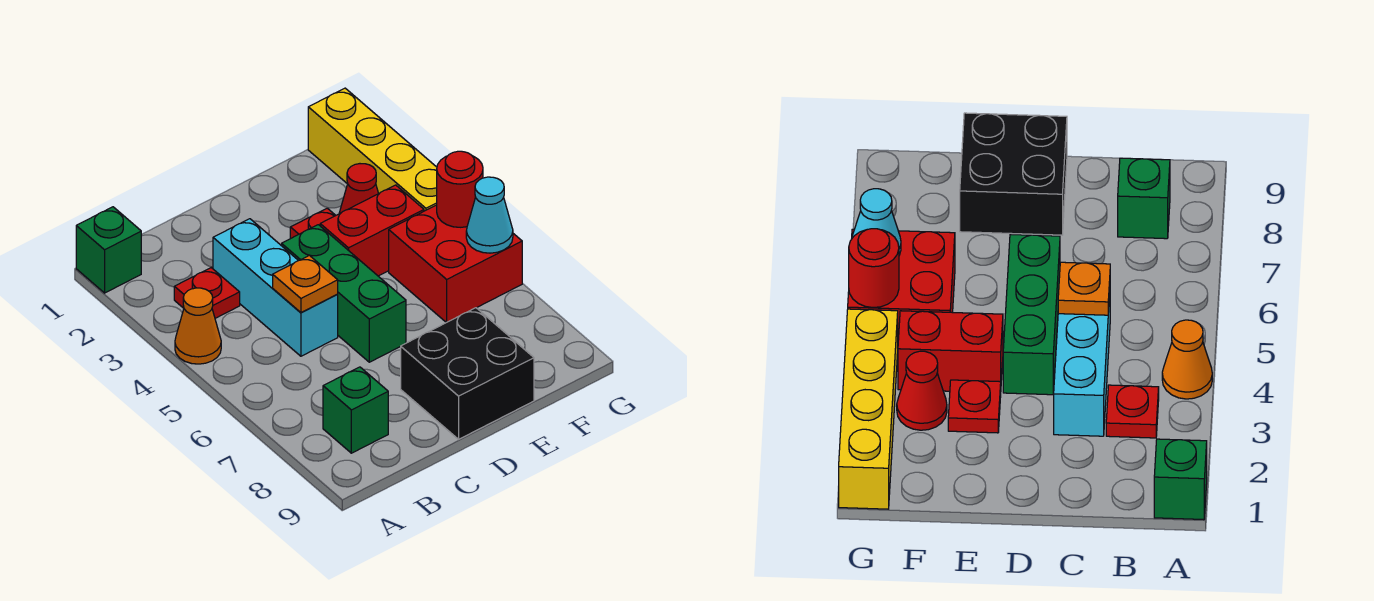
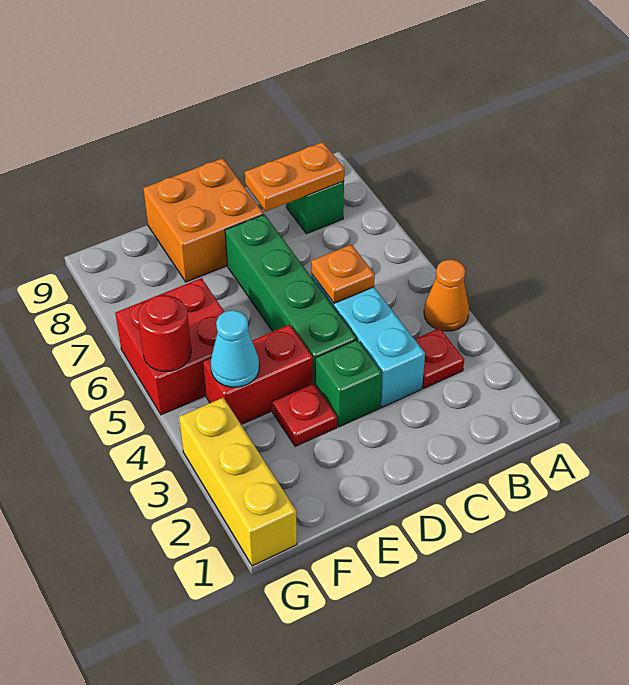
green brick A1 level 1 -> green brick D3 level 1
none -> orange plate B8:C8 level 2
green brick D4:D6 level 1 -> green brick D4:D7 level 1
black brick D8:E9 level 1 -> orange brick D8:E9 level 1
red cone F3 level 1 -> none
yellow brick G1:G4 level 1 -> yellow brick G1:G3 level 1
cyan cone G6 level 2 -> cyan cone F4 level 2

